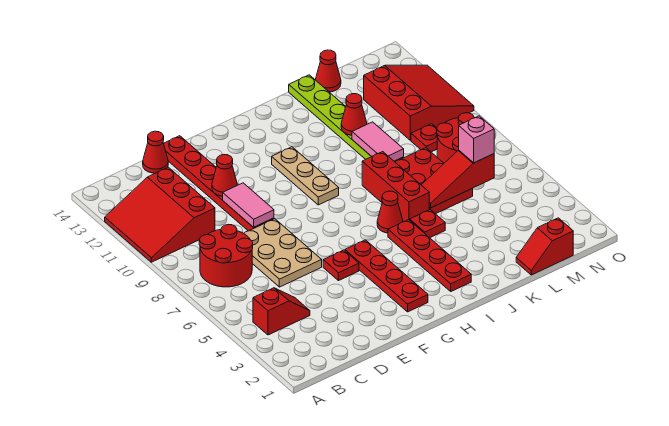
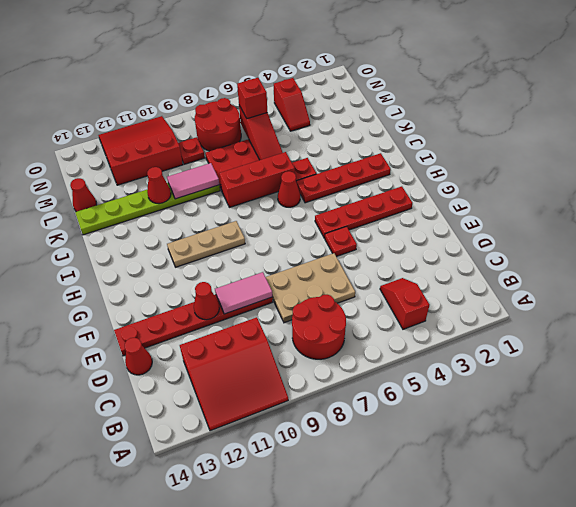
red slope L1:M1 level 1 top M -> red slope M4:N4 level 1 top N
pink brick M6 level 3 -> red brick M6 level 3

